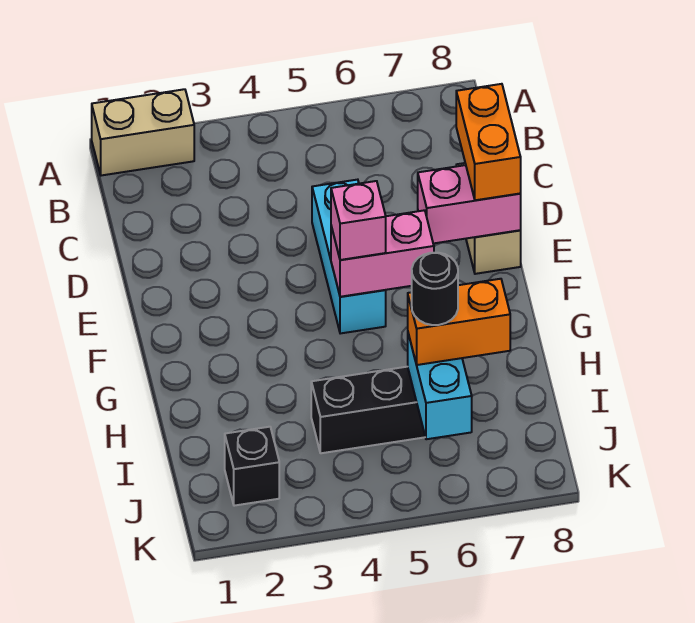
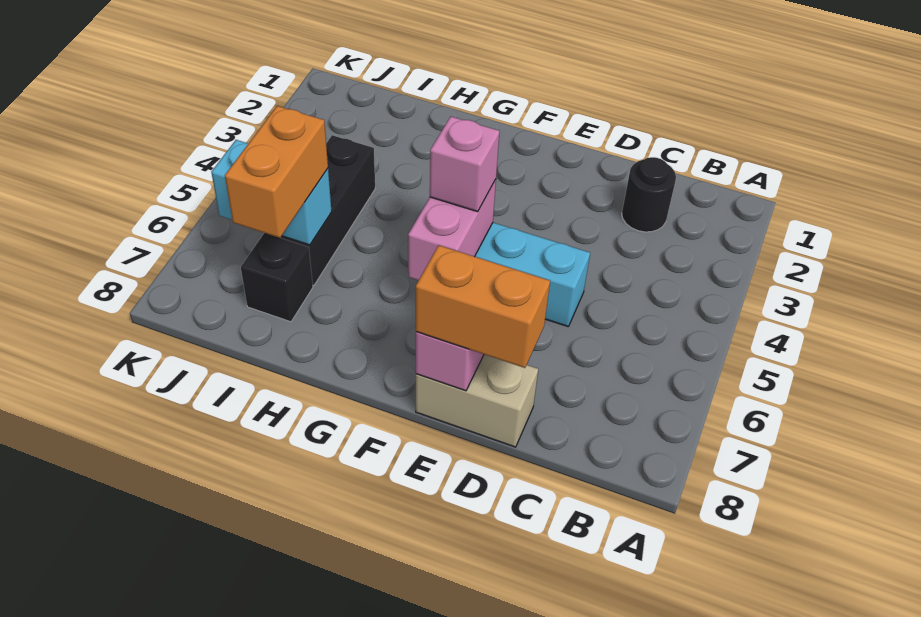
tan brick A1:A2 level 1 -> none
black round brick I6 level 4 -> black round brick C2 level 1
black brick J2 level 1 -> black brick I7 level 1

